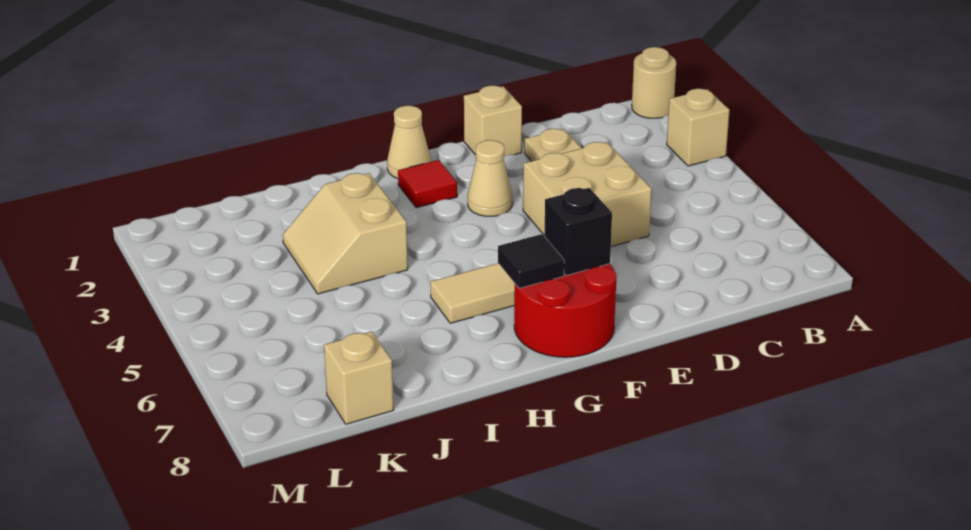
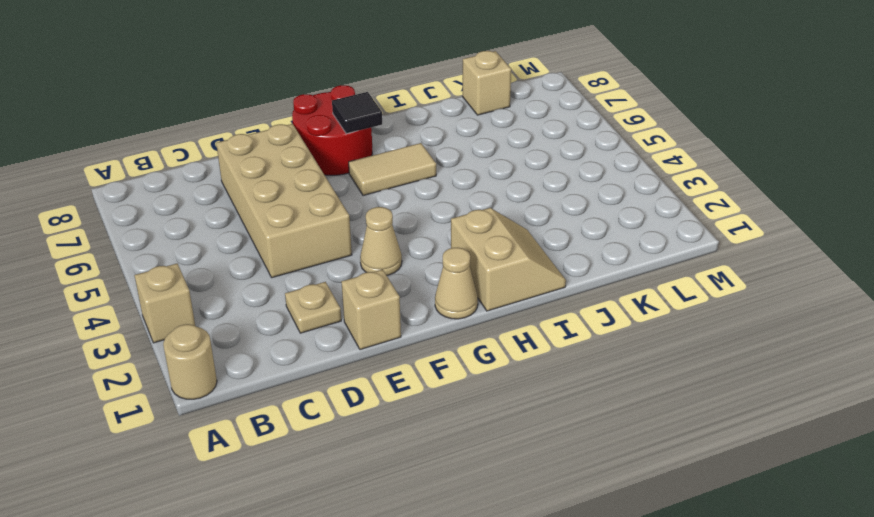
tan brick D4:E5 level 1 -> tan brick D4:E7 level 1
black brick F7 level 2 -> none
red tile G2 level 1 -> none
tan slope I3:J4 level 1 top I -> tan slope H1:I2 level 1 top H

